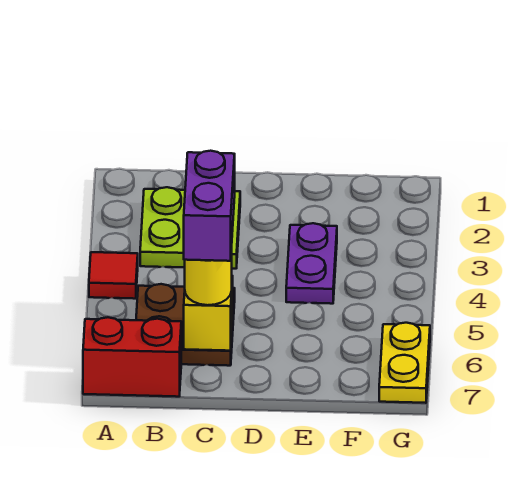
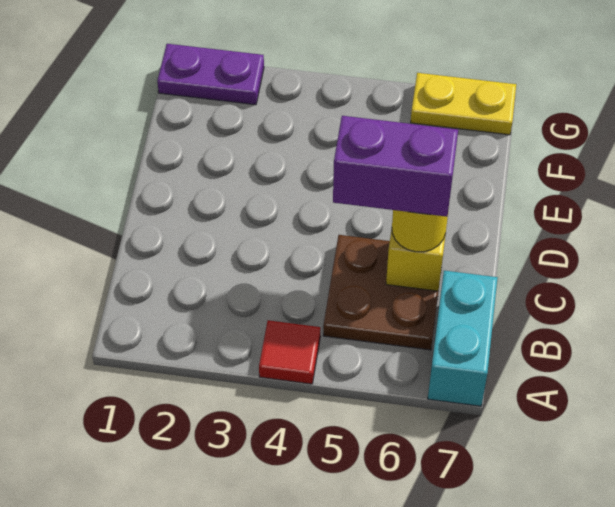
red brick A7:B7 level 1 -> cyan brick A7:B7 level 1
lime plate B2:C3 level 1 -> none
purple plate E3:E4 level 1 -> purple plate G1:G2 level 1

